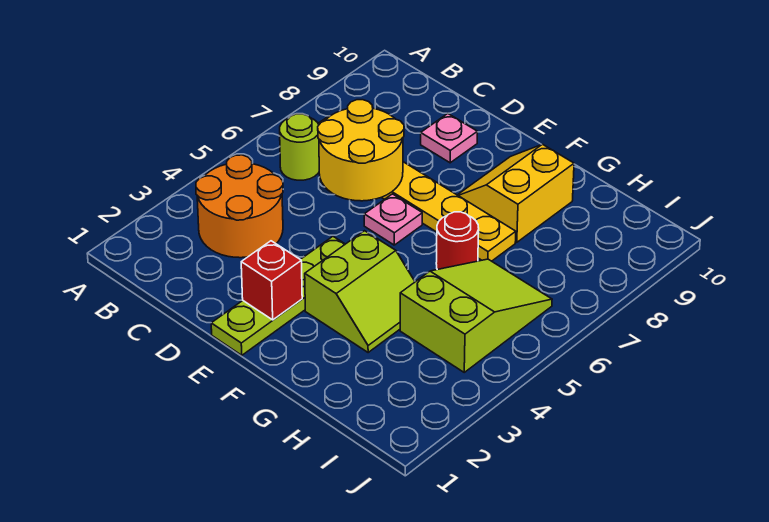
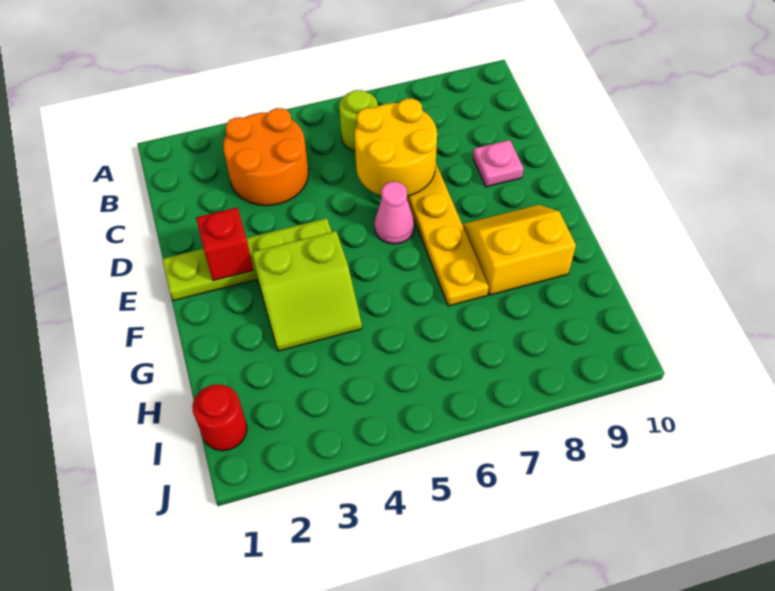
pink plate E6 level 1 -> pink cone E6 level 1
red round brick G6 level 1 -> red round brick I1 level 1
lime slope H4:I6 level 1 top 4 -> none

